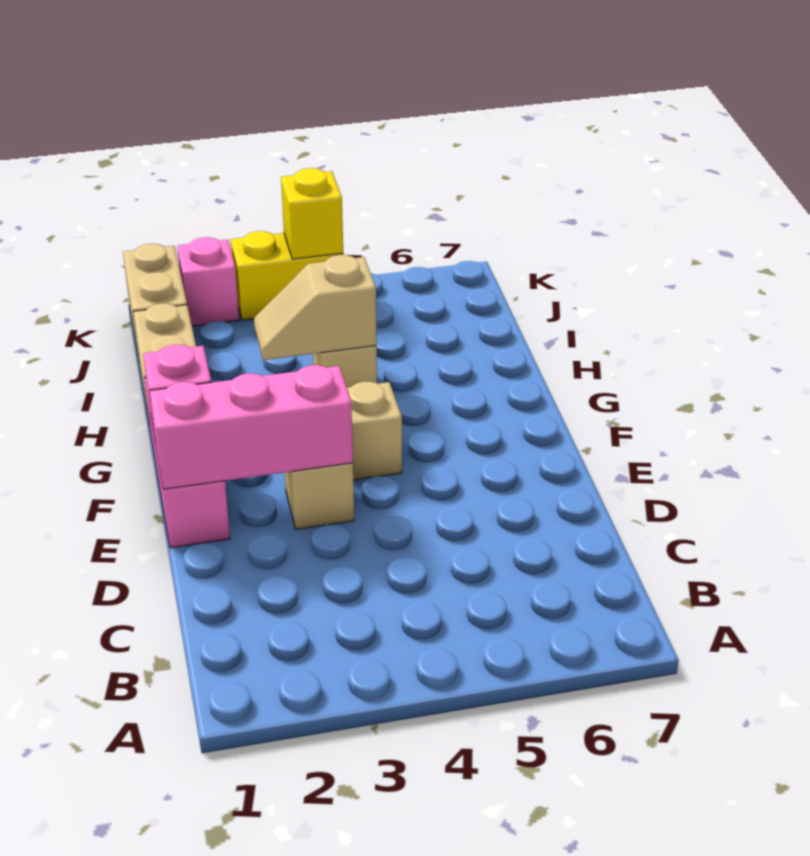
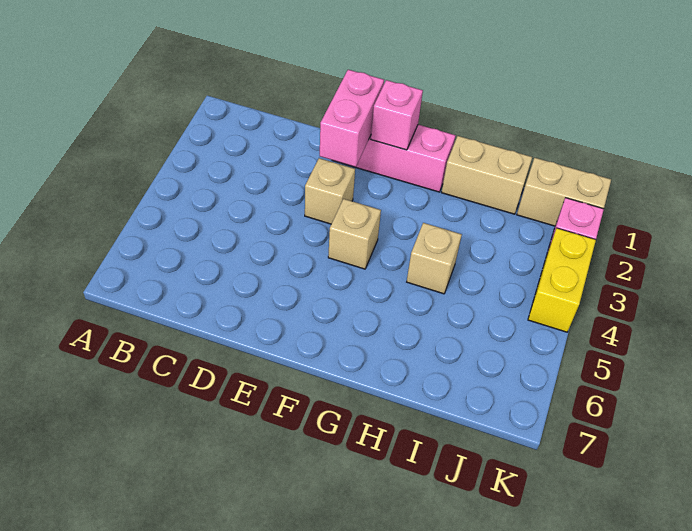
pink brick E1:E3 level 2 -> pink brick E1:E2 level 2
tan slope H3:H4 level 2 top 4 -> none
yellow brick K4 level 2 -> none

